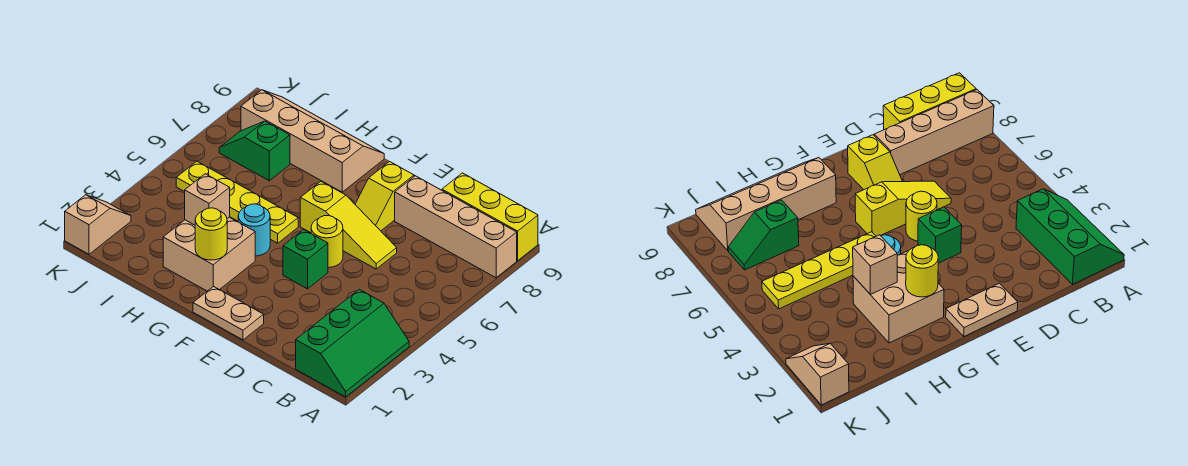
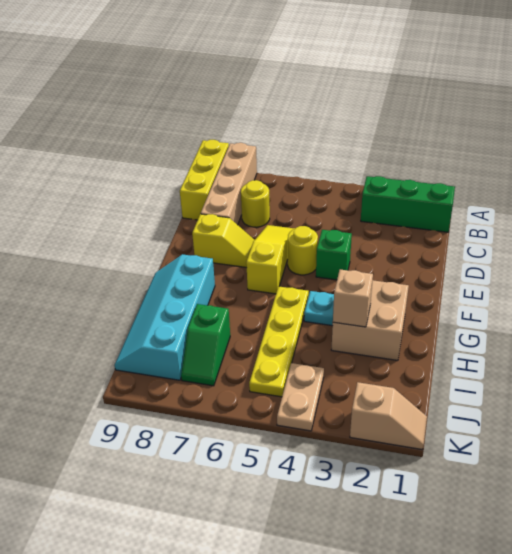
tan plate E1:F1 level 1 -> tan plate J4:K4 level 1
yellow round brick G2 level 2 -> yellow round brick C7 level 1
cyan round brick G4 level 1 -> cyan plate G4 level 1
tan slope G8:J9 level 1 top 8 -> cyan slope G8:J9 level 1 top 8
tan slope K1:K2 level 1 top 1 -> tan slope K1:K2 level 1 top 2

